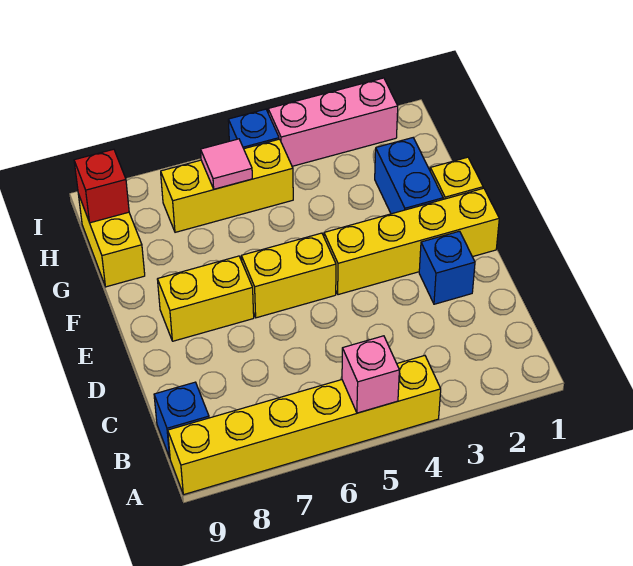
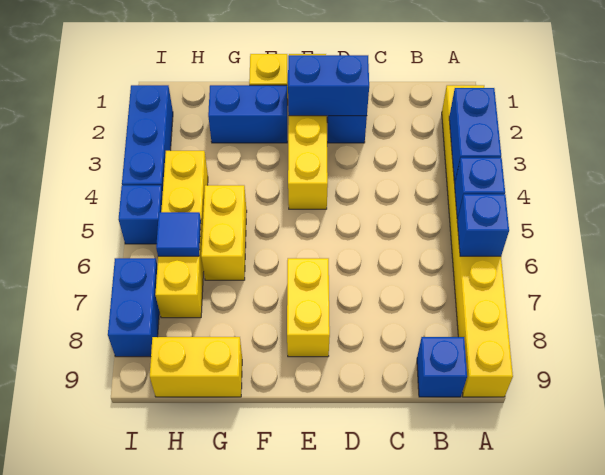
none -> blue brick A3:A4 level 2
yellow brick A4:A9 level 1 -> yellow brick A2:A9 level 1
pink brick A5 level 2 -> blue brick A5 level 2
none -> blue brick A6 level 2
none -> blue brick D2:E2 level 2
yellow brick E5:E6 level 1 -> yellow brick G5:G6 level 1
yellow brick H5:H7 level 1 -> yellow brick H4:H7 level 1
pink tile H6 level 2 -> blue tile H6 level 2
red brick H9 level 2 -> none
pink brick I2:I4 level 1 -> blue brick I2:I4 level 1
none -> blue brick I7:I8 level 1

